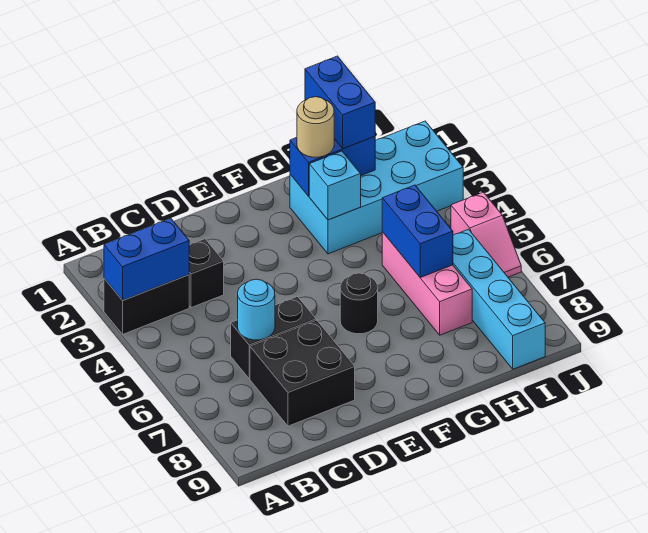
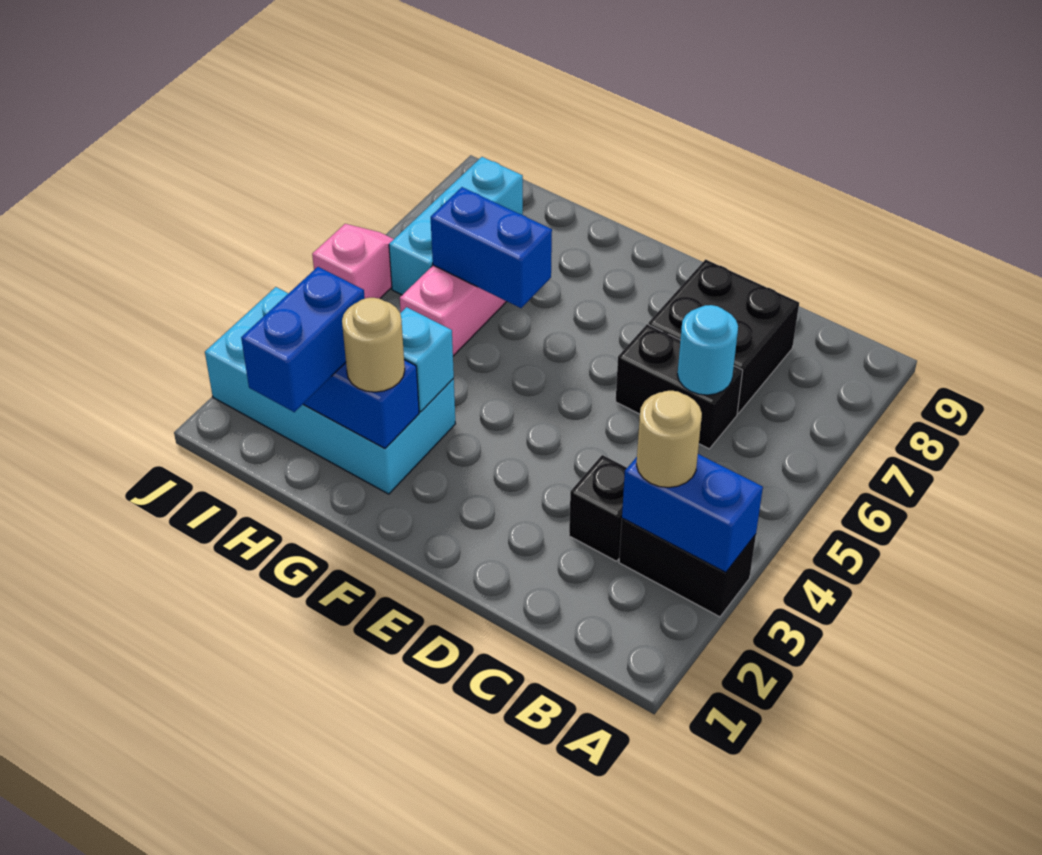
none -> tan round brick B3 level 3
black round brick F6 level 1 -> none
blue brick H5:H6 level 2 -> blue brick G6:H6 level 2
cyan brick I6:I9 level 1 -> cyan brick I6:I8 level 1

